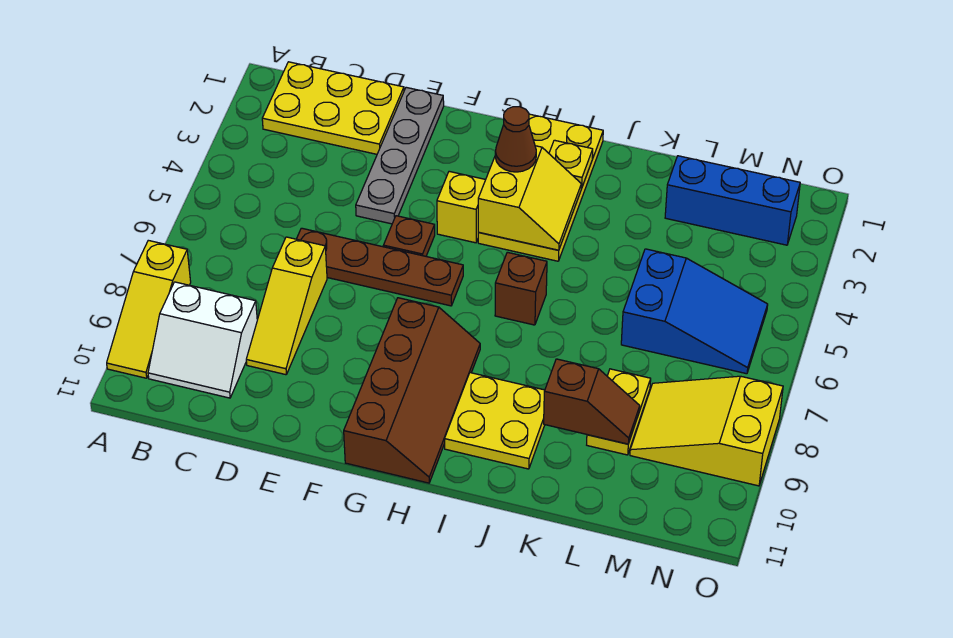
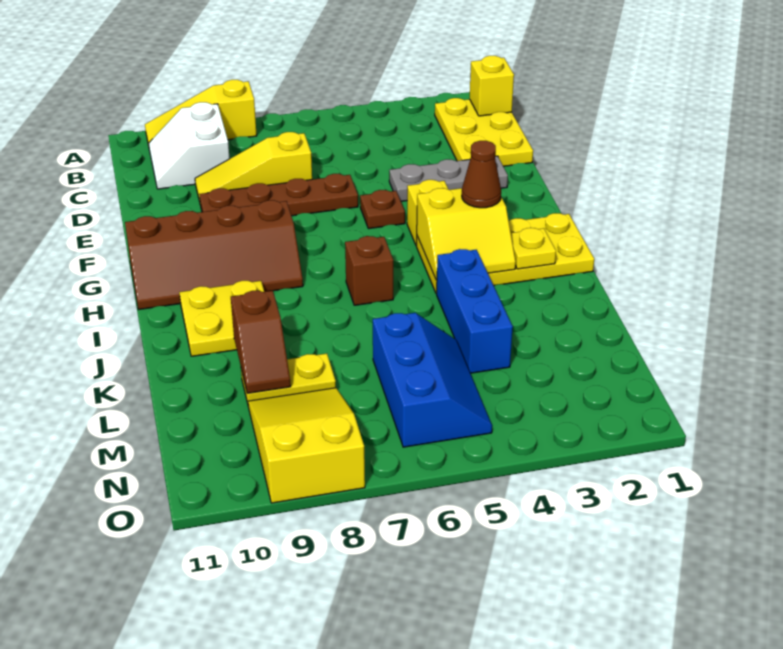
none -> yellow brick B1 level 2
brown plate D6:G6 level 1 -> brown plate E6:E9 level 1
grey plate E1:E4 level 1 -> grey plate E2:E4 level 1
blue brick L2:N2 level 1 -> blue brick J4:L4 level 1
blue slope L5:N6 level 1 top L -> blue slope L5:N6 level 1 top 6

